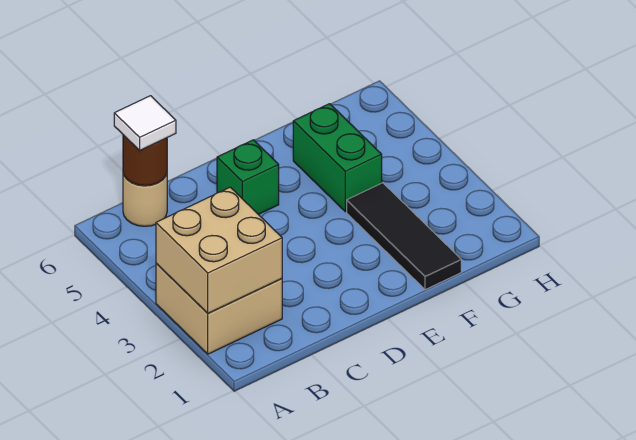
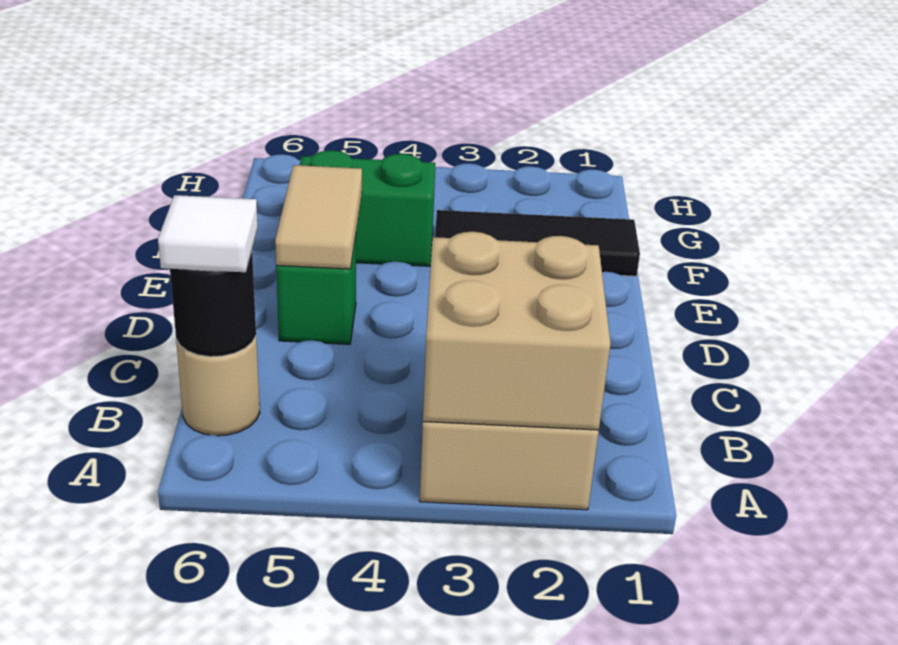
brown round brick B6 level 2 -> black round brick B6 level 2
none -> tan tile D5:E5 level 2

